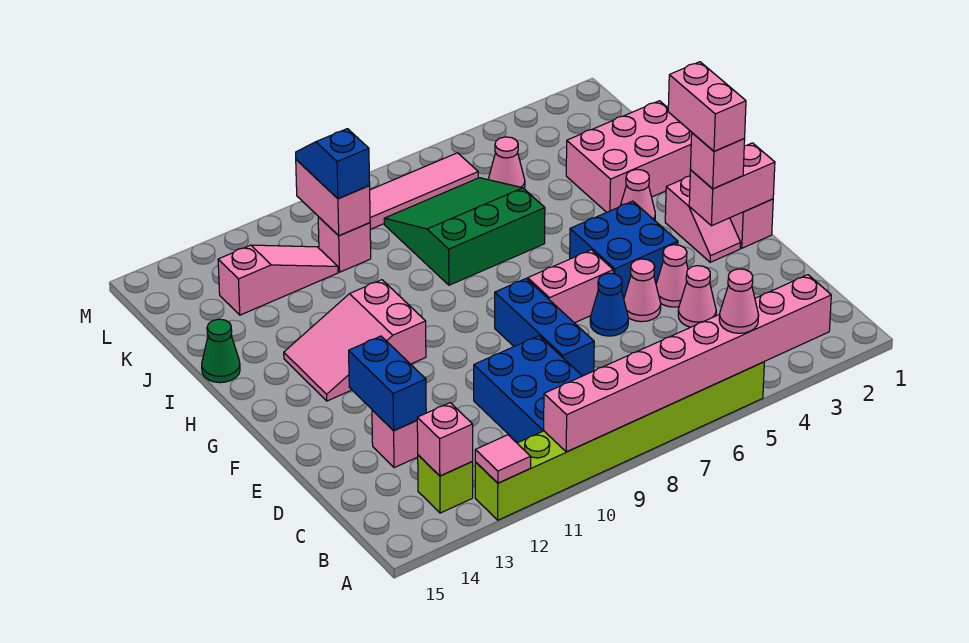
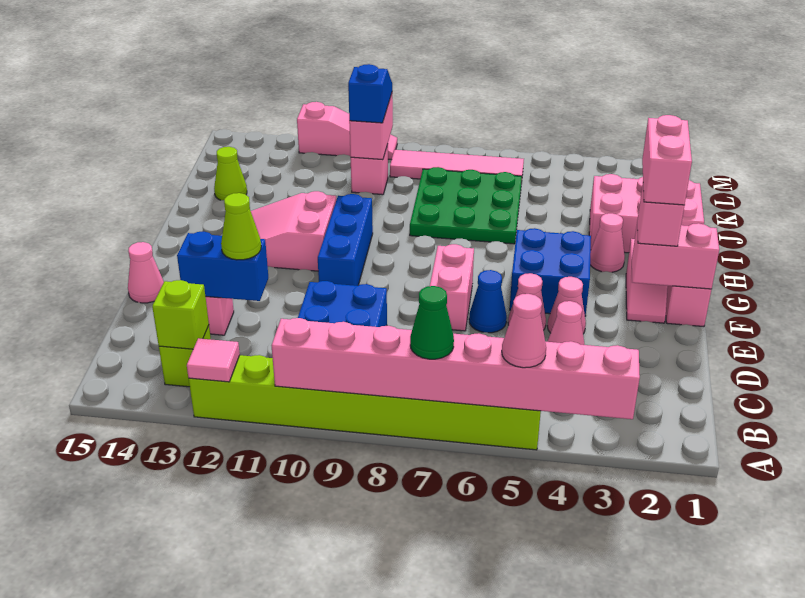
pink brick B13 level 2 -> lime brick B13 level 2
blue brick D8:F8 level 1 -> blue brick F10:H10 level 1
none -> lime cone D12 level 3
blue brick D13:E13 level 2 -> blue brick D12:D13 level 2
pink brick F6:F7 level 1 -> pink brick E7:F7 level 1
green slope I6:K8 level 1 top I -> green plate I6:K8 level 1
green cone I15 level 1 -> green cone A7 level 3
none -> lime cone J14 level 1
pink cone K5 level 1 -> pink cone E15 level 1
pink slope K11:K13 level 1 top 13 -> pink slope M10:M12 level 1 top 12

